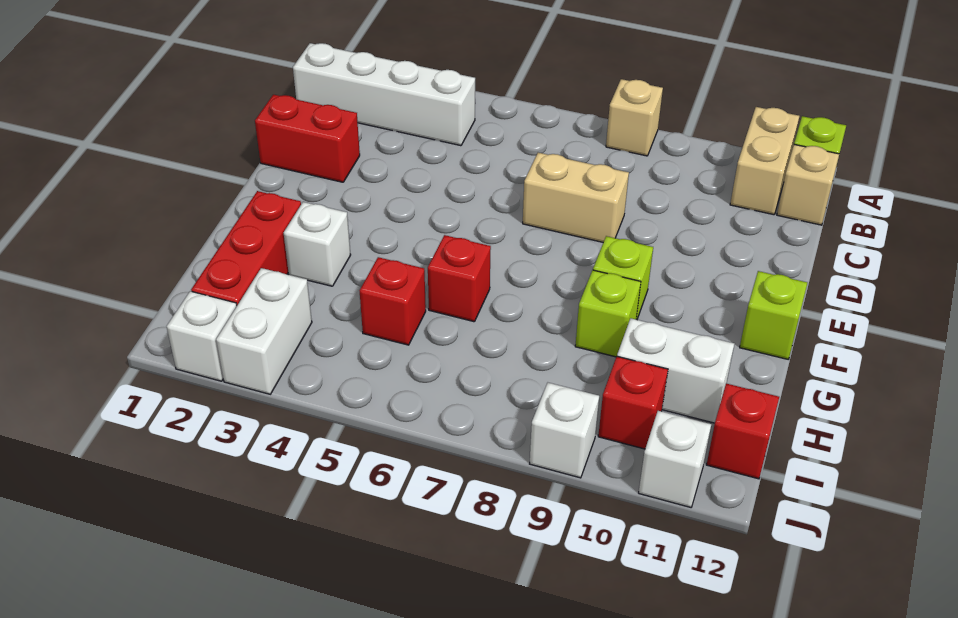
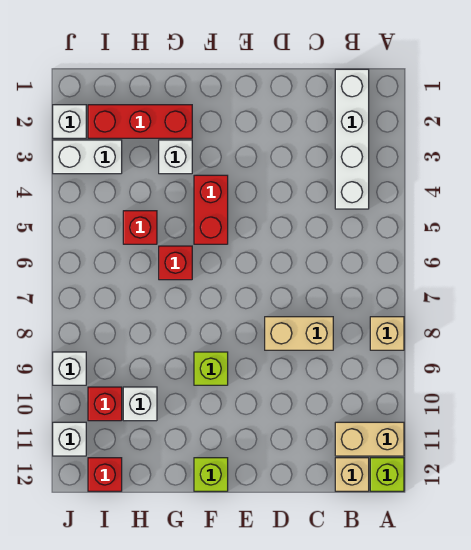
red brick D1:D2 level 1 -> red brick F4:F5 level 1
tan brick D7:D8 level 1 -> tan brick C8:D8 level 1
lime brick G9 level 1 -> none
white brick H10:H11 level 1 -> white brick H10 level 1

